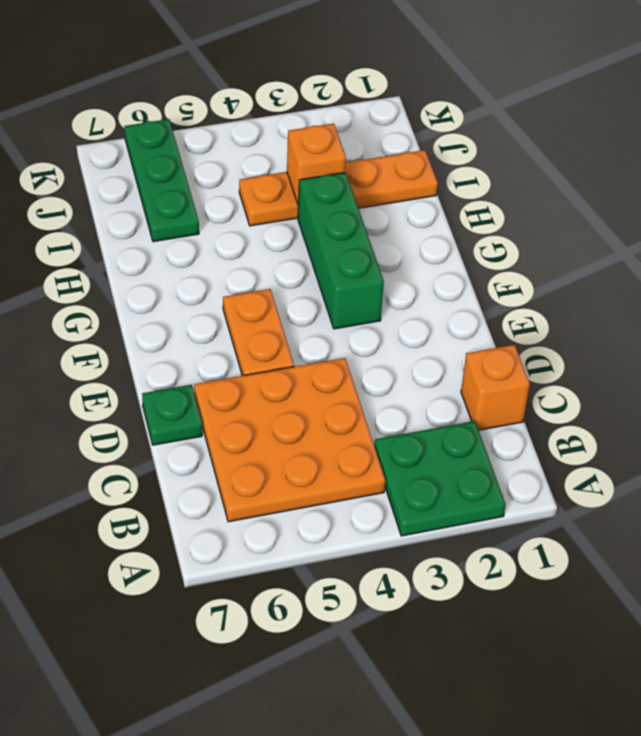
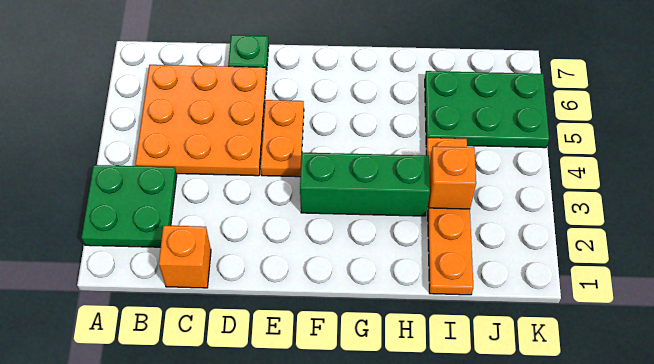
orange plate E5:F5 level 1 -> orange plate E4:E5 level 1
green plate I6:K6 level 1 -> green plate I5:K6 level 1

